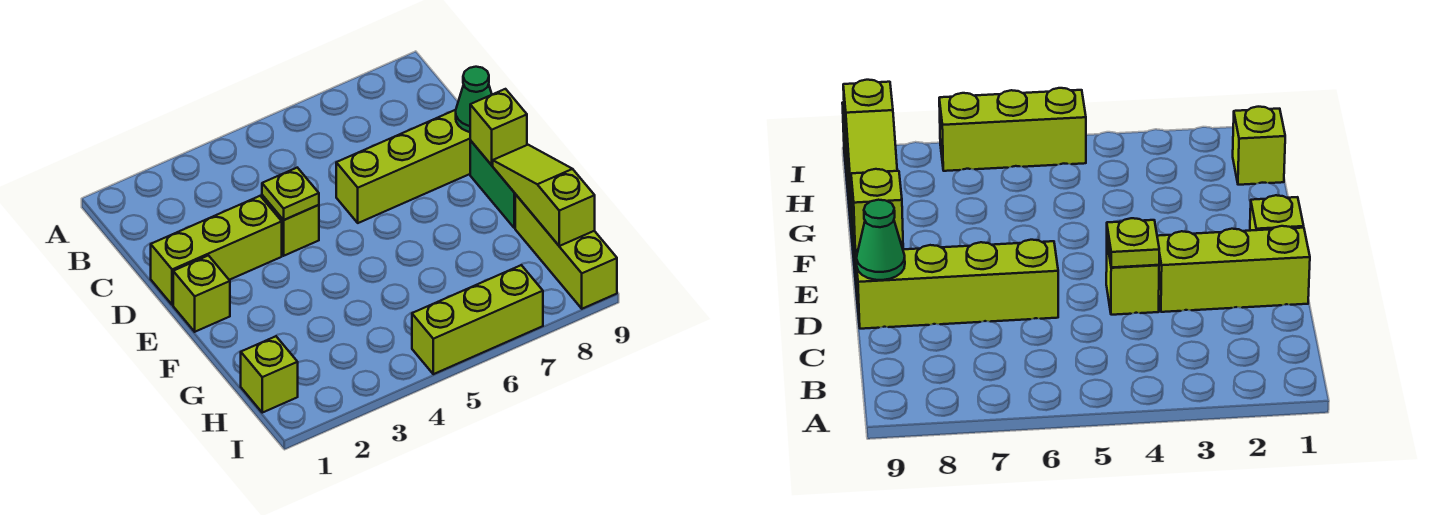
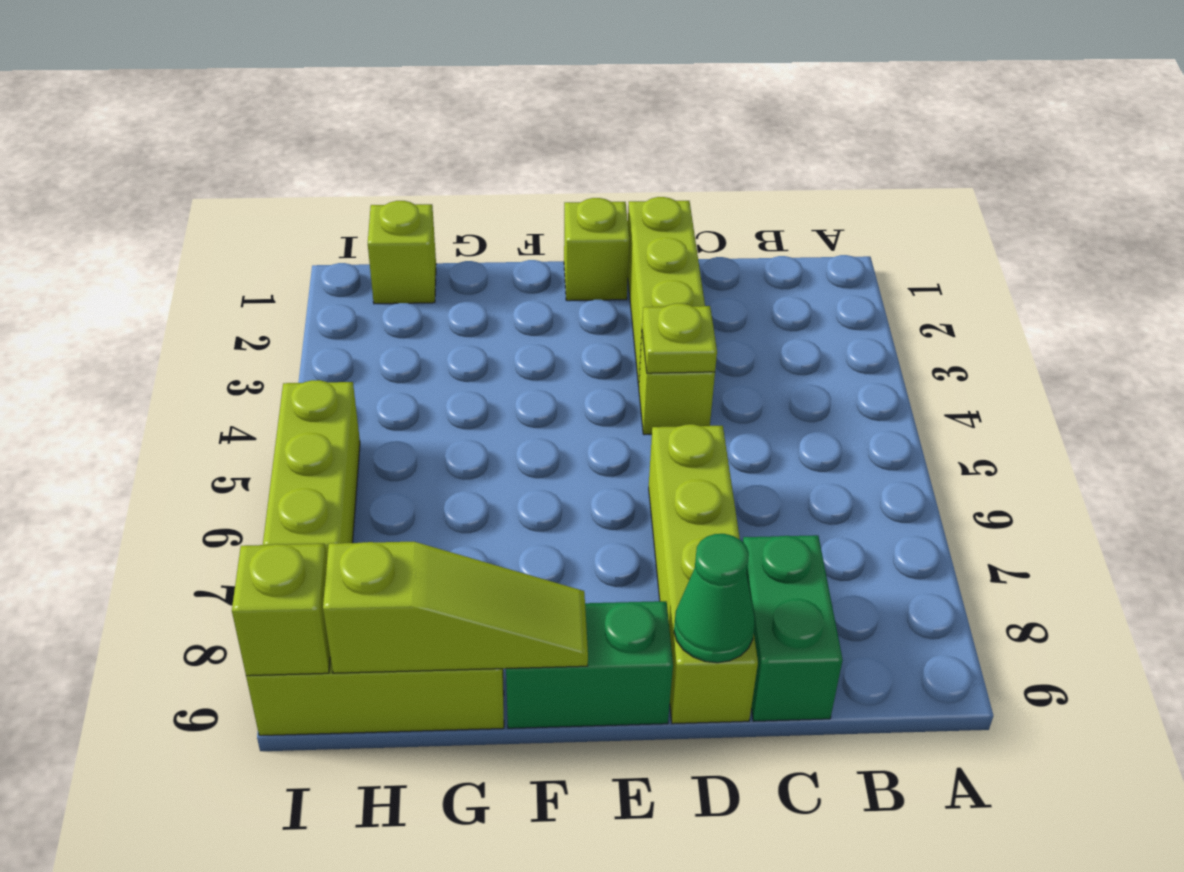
none -> green brick C8:C9 level 1
lime brick E9 level 2 -> lime brick I9 level 2

